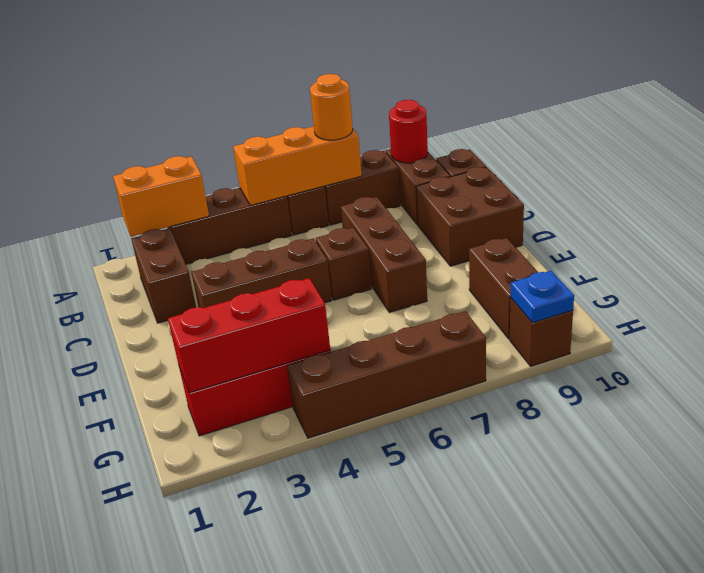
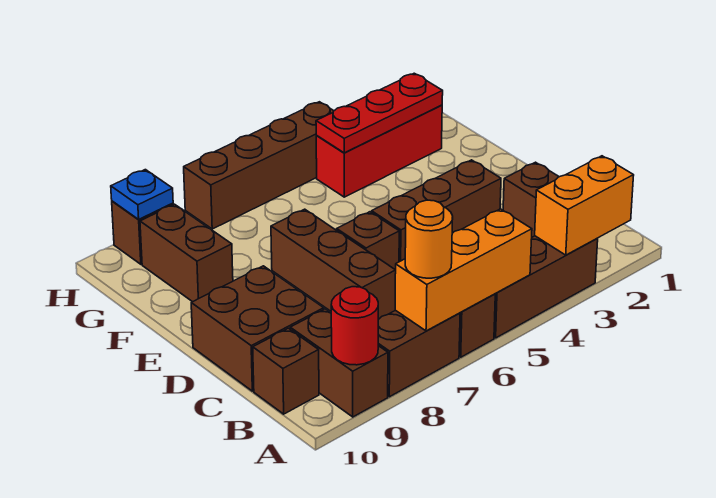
red brick G2:G4 level 2 -> red plate G2:G4 level 2

